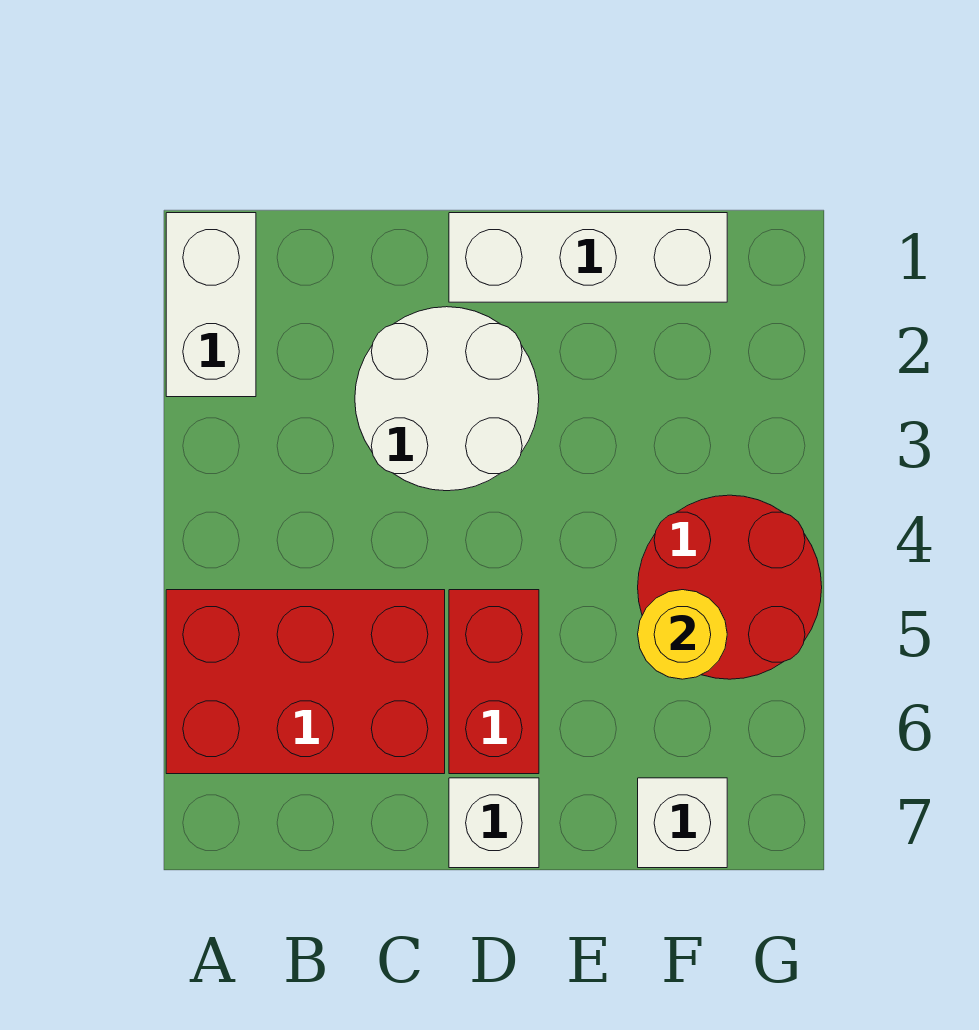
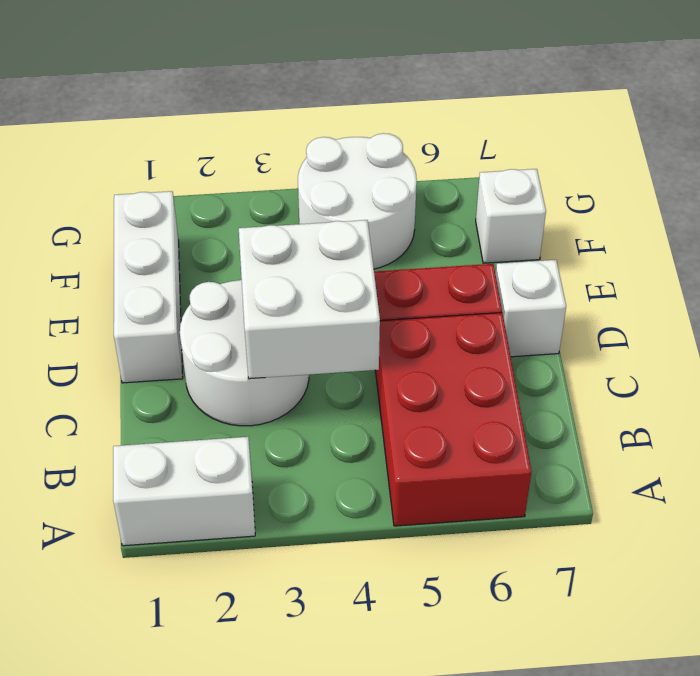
none -> white brick C3:D4 level 2
red round brick F4:G5 level 1 -> white round brick F4:G5 level 1
yellow round brick F5 level 2 -> none

